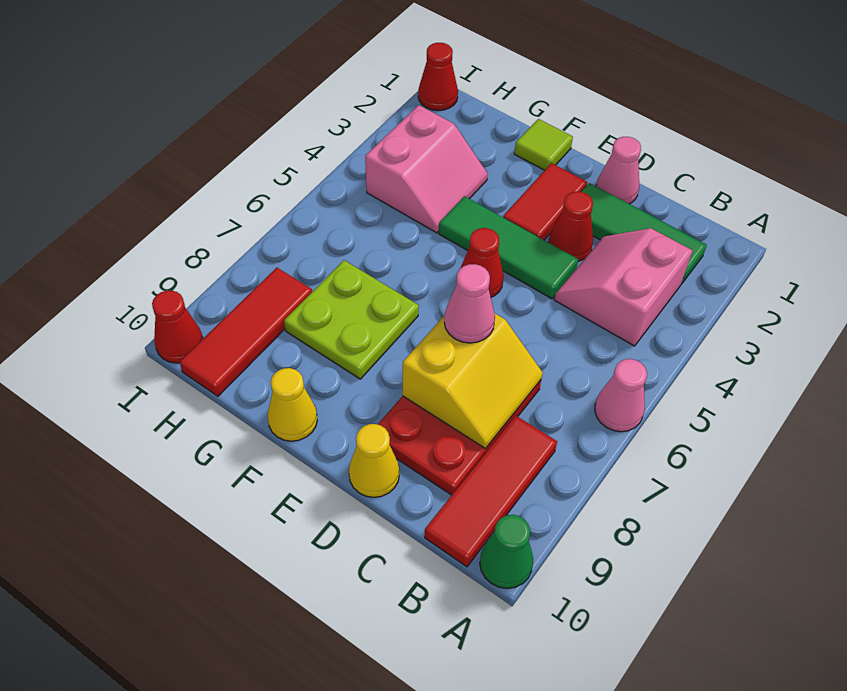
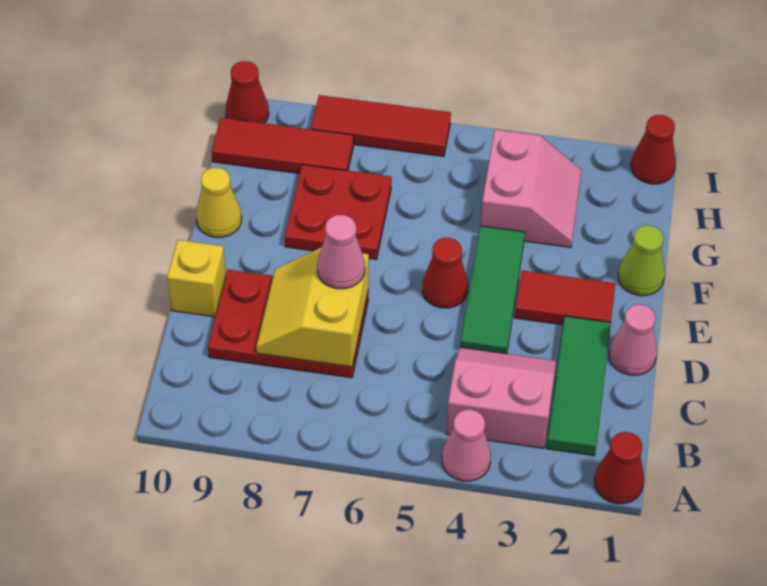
pink cone A6 level 1 -> pink cone A4 level 1
green cone A10 level 1 -> none
red tile B8:B10 level 1 -> red tile I6:I8 level 1
yellow slope C7:D8 level 2 top D -> yellow slope C7:D8 level 2 top 7
red cone D3 level 1 -> red cone A1 level 1
yellow cone D10 level 1 -> yellow brick D10 level 1
lime tile F1 level 1 -> lime cone F1 level 1
lime plate F7:G8 level 1 -> red plate F7:G8 level 1
pink slope G3:H4 level 1 top H -> pink slope G3:H4 level 1 top 4

